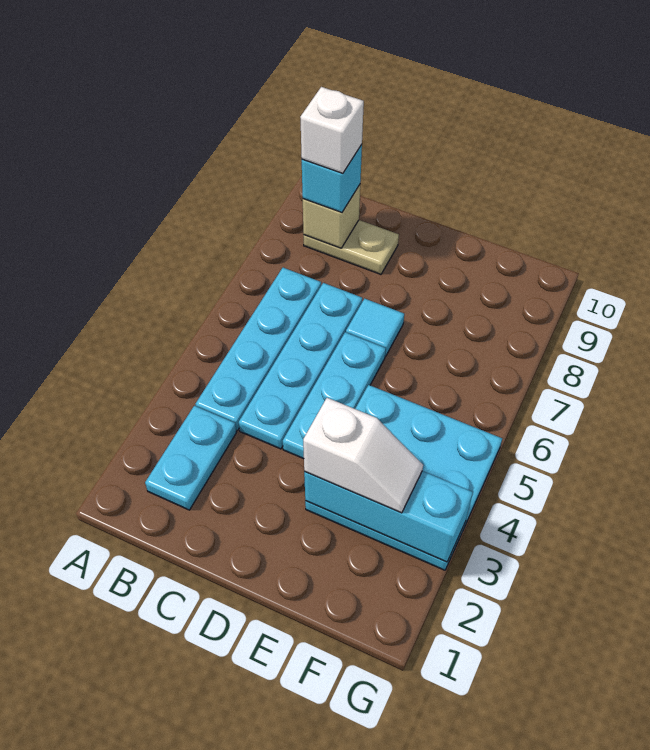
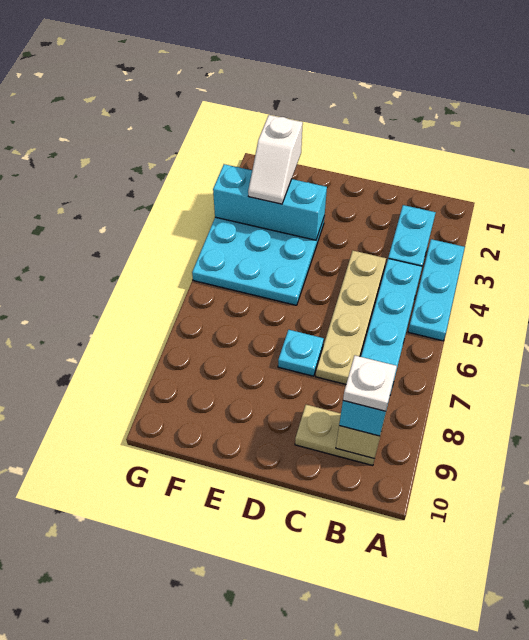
white brick B9 level 4 -> white plate B9 level 4
cyan plate C4:C7 level 1 -> tan plate C4:C7 level 1
cyan plate D4:D6 level 1 -> cyan plate A3:A5 level 1
cyan tile D7 level 1 -> cyan plate D7 level 1
white slope E3:F3 level 3 top E -> white slope F2:F3 level 3 top 2

